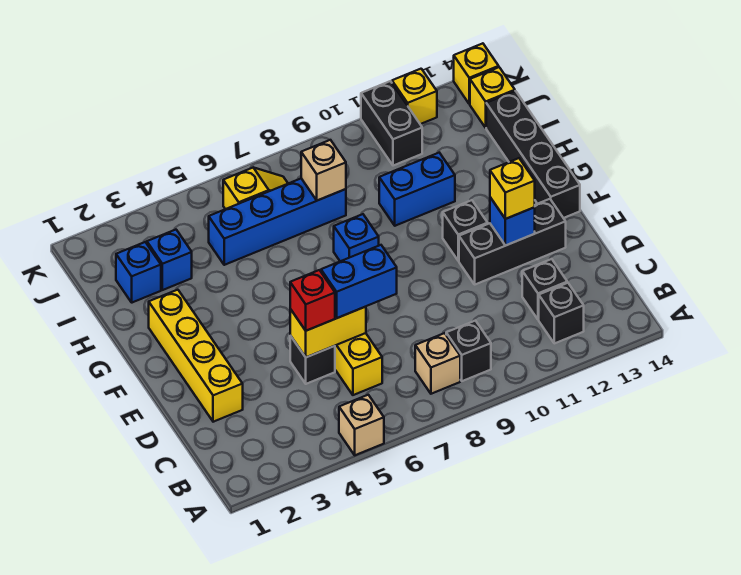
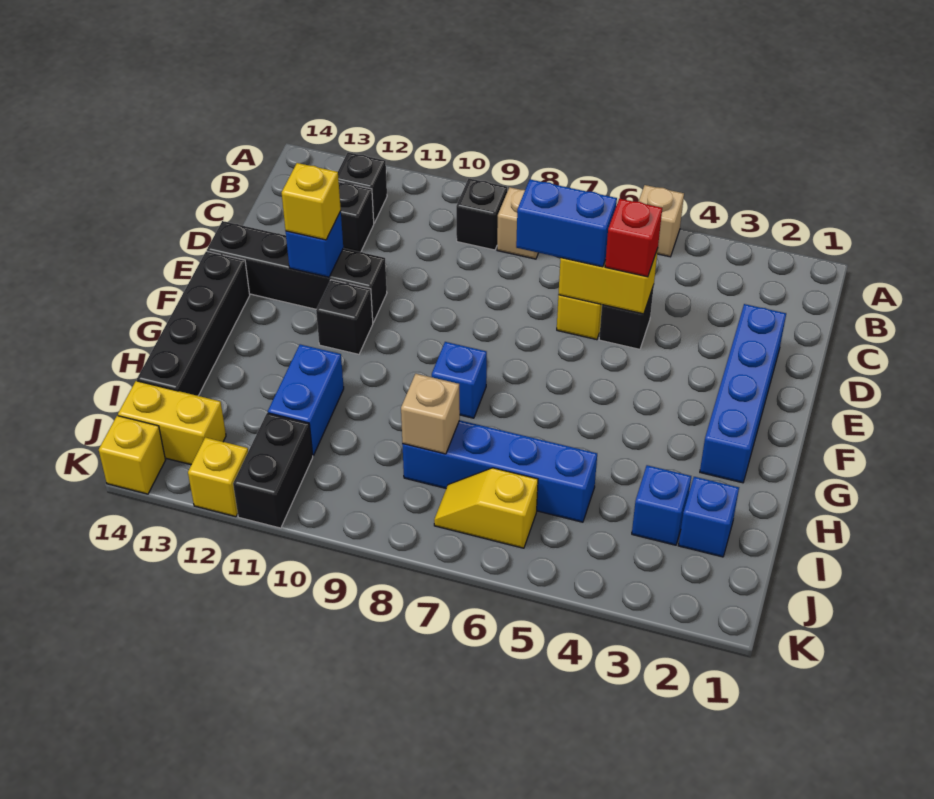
yellow brick D2:G2 level 1 -> blue brick D2:G2 level 1
black brick E11:E13 level 1 -> black brick E11:E14 level 1
blue brick H10:H11 level 1 -> blue brick H11:I11 level 1
yellow brick J14 level 1 -> yellow brick J13:J14 level 1

